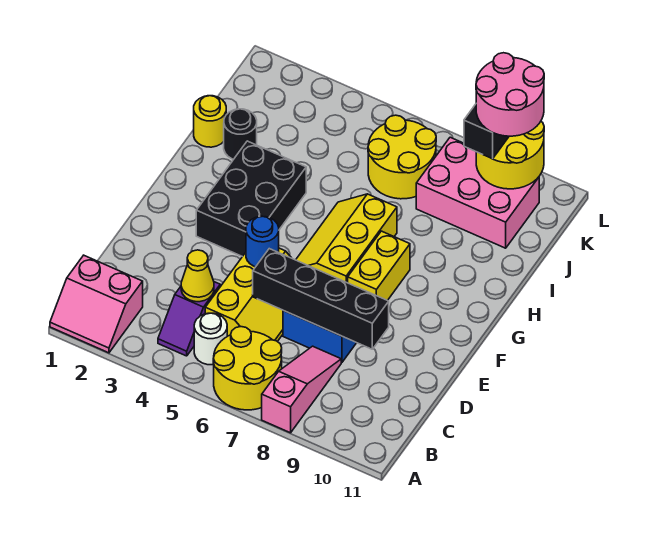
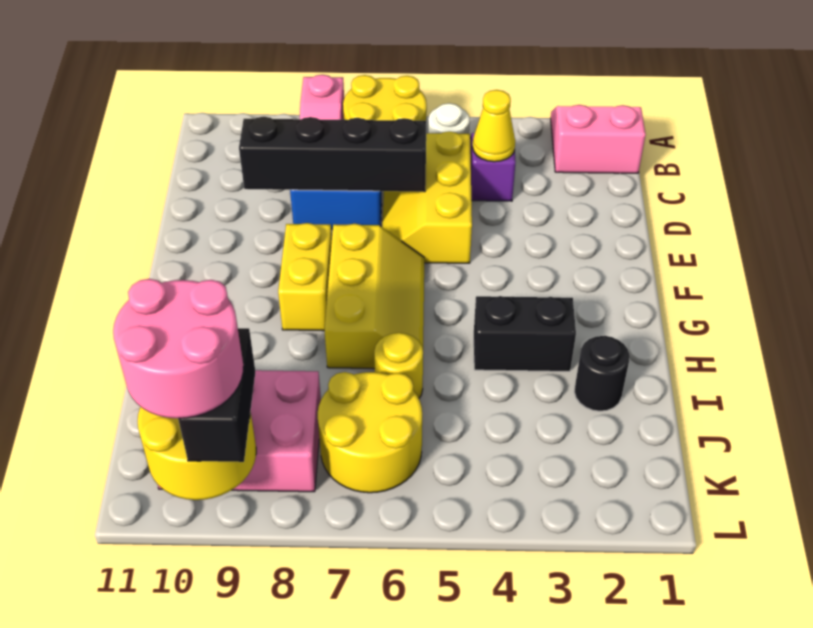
blue round brick E5 level 2 -> none
black brick F3:H4 level 1 -> black brick H3:H4 level 1
yellow round brick I1 level 1 -> yellow round brick I6 level 1

